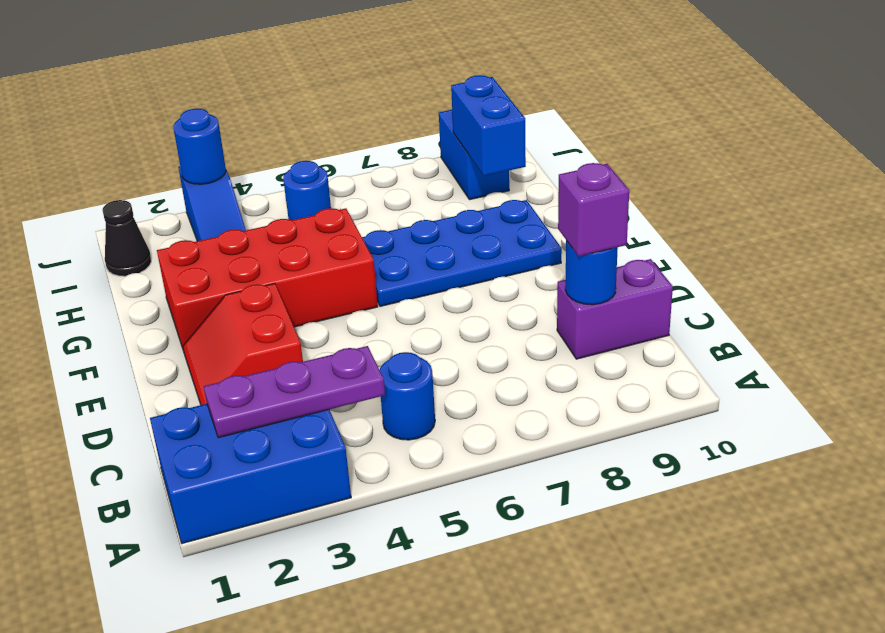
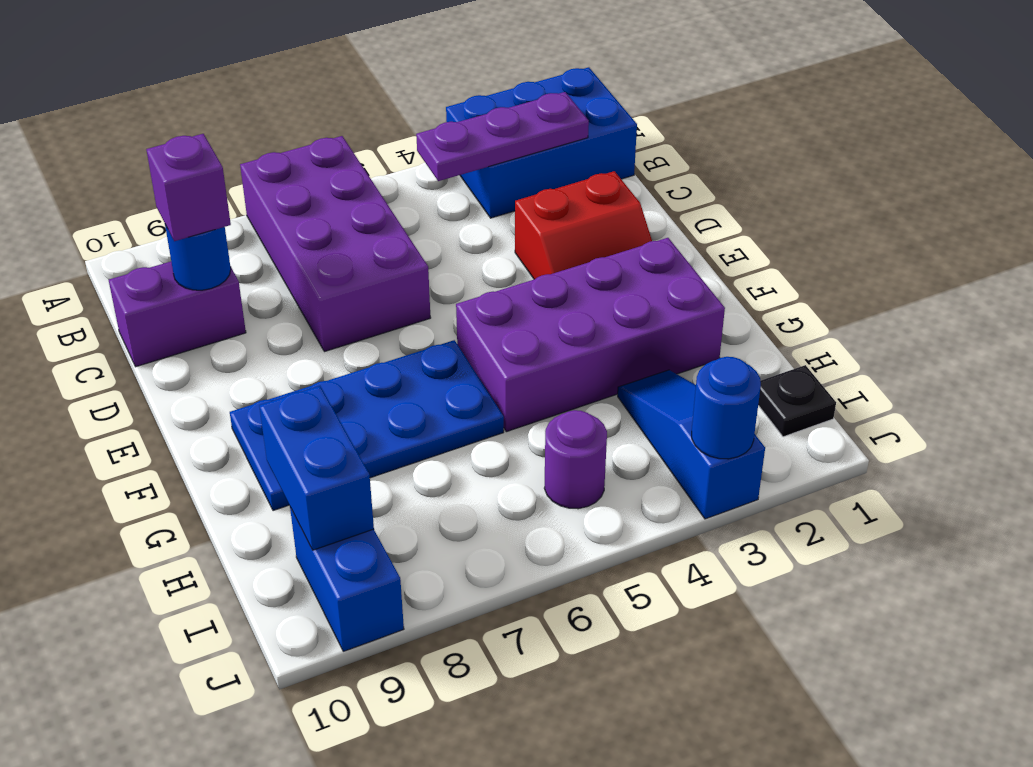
none -> purple brick A6:D7 level 1
blue round brick B5 level 1 -> none
red slope D2:E3 level 1 top 3 -> red slope D2:E3 level 1 top D
red brick F2:G5 level 1 -> purple brick F2:G5 level 1
black cone I1 level 1 -> black plate I1 level 1
blue round brick I5 level 1 -> purple round brick I5 level 1

